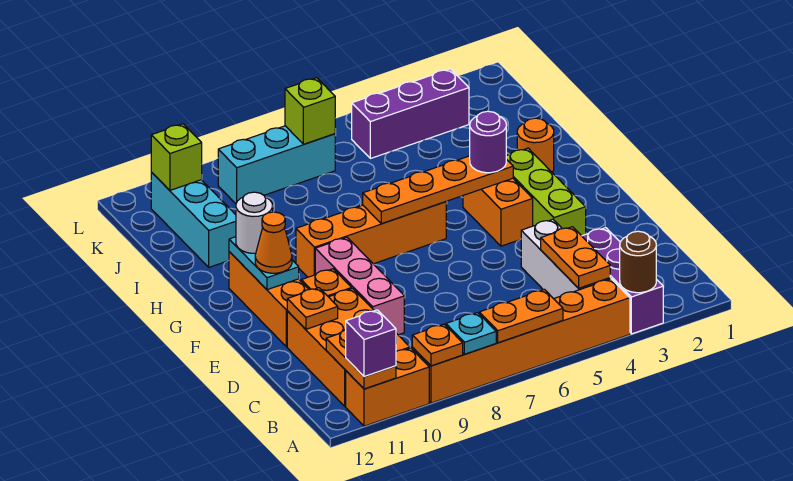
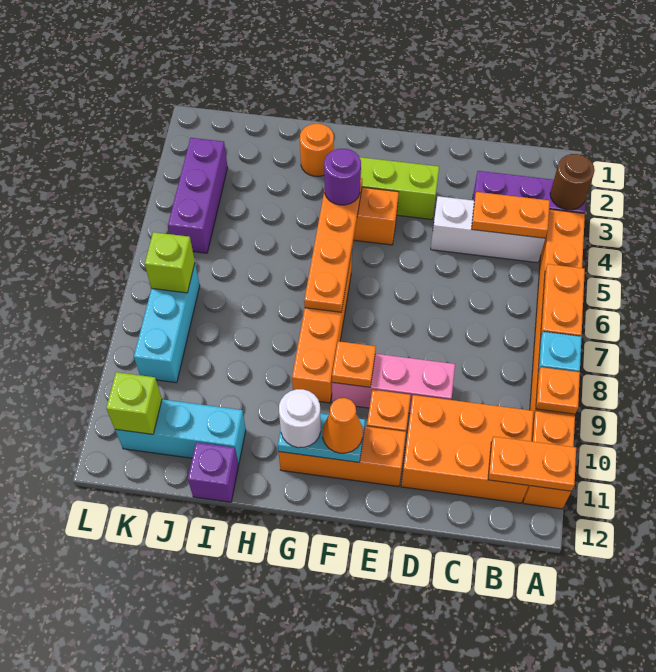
purple brick A11 level 3 -> purple brick I12 level 1
orange plate D11 level 2 -> orange plate F9 level 2

